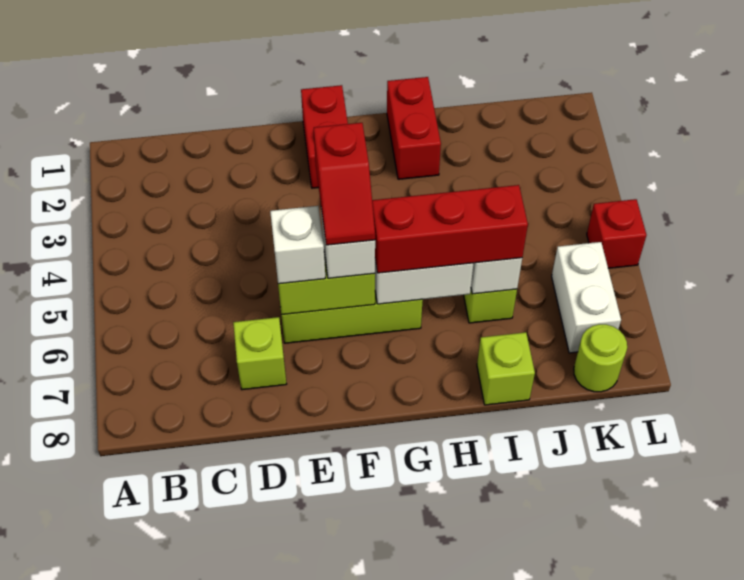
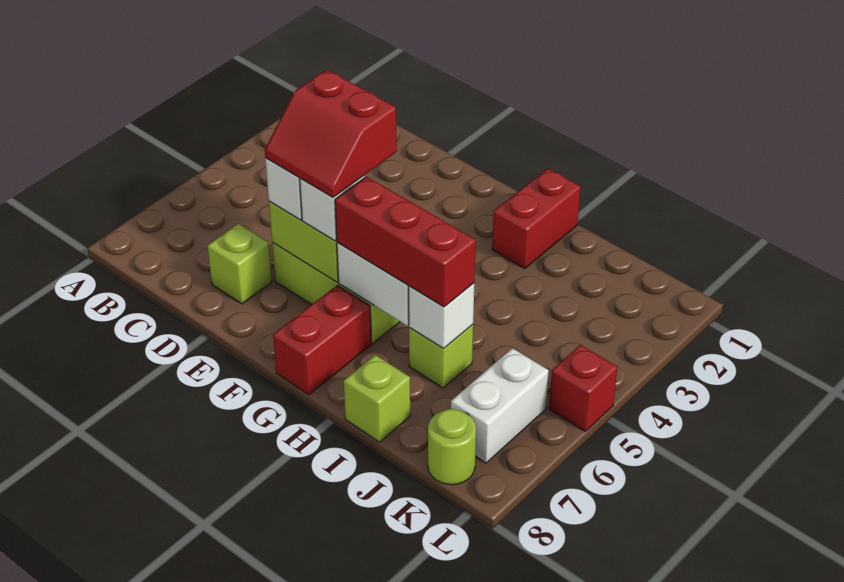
red brick F1:F2 level 1 -> red brick G7:G8 level 1
red slope F5:F6 level 4 top 5 -> red slope E5:F6 level 4 top 5

